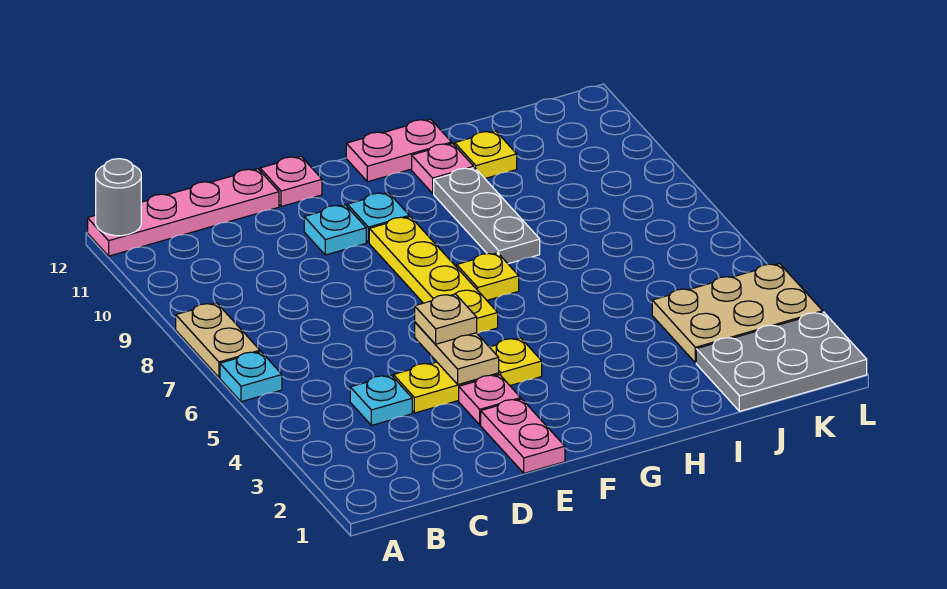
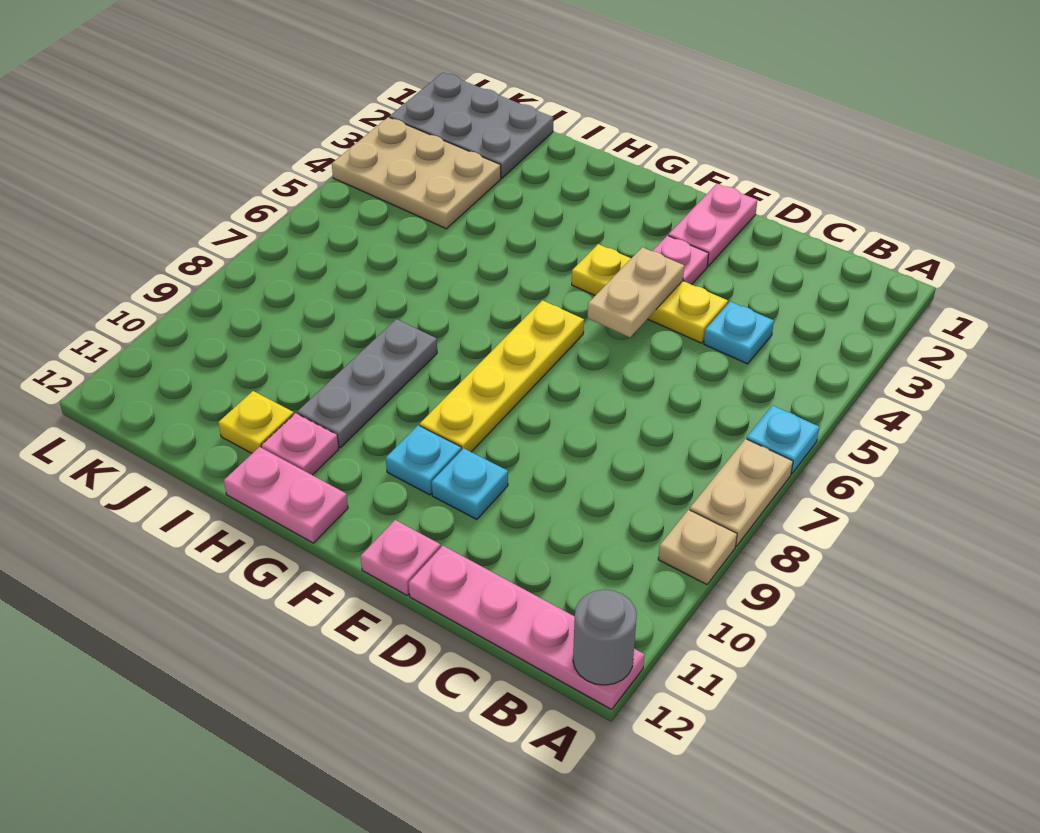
tan plate E5 level 3 -> tan plate A9 level 1
yellow plate G7 level 1 -> none

